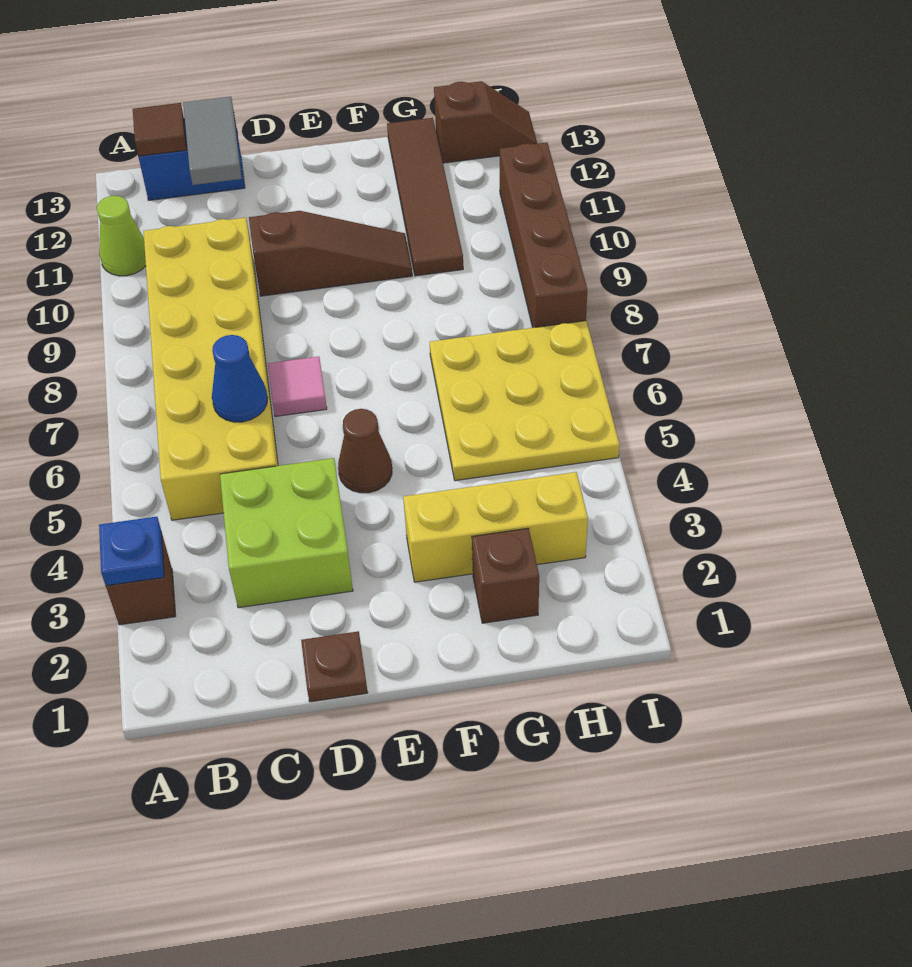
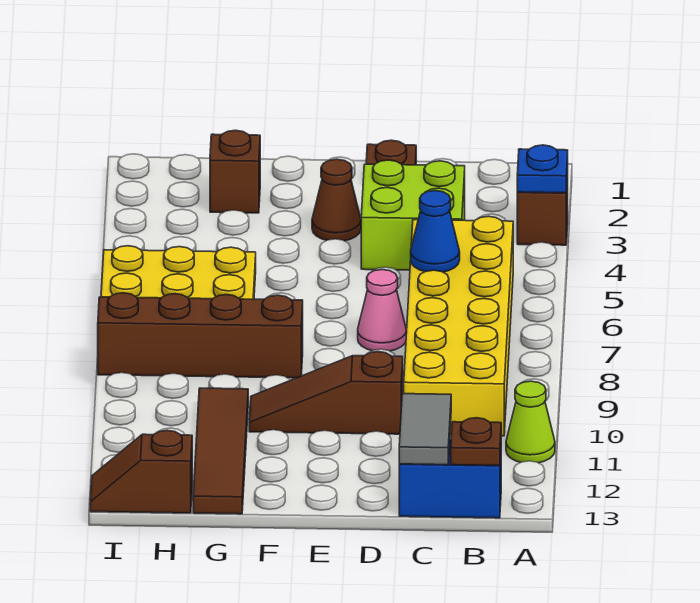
brown tile B13 level 2 -> brown plate B13 level 2
pink tile D7 level 1 -> pink cone D7 level 1
brown cone E5 level 1 -> brown cone E3 level 1
yellow brick F3:H3 level 1 -> none
brown brick I8:I11 level 1 -> brown brick F8:I8 level 1

